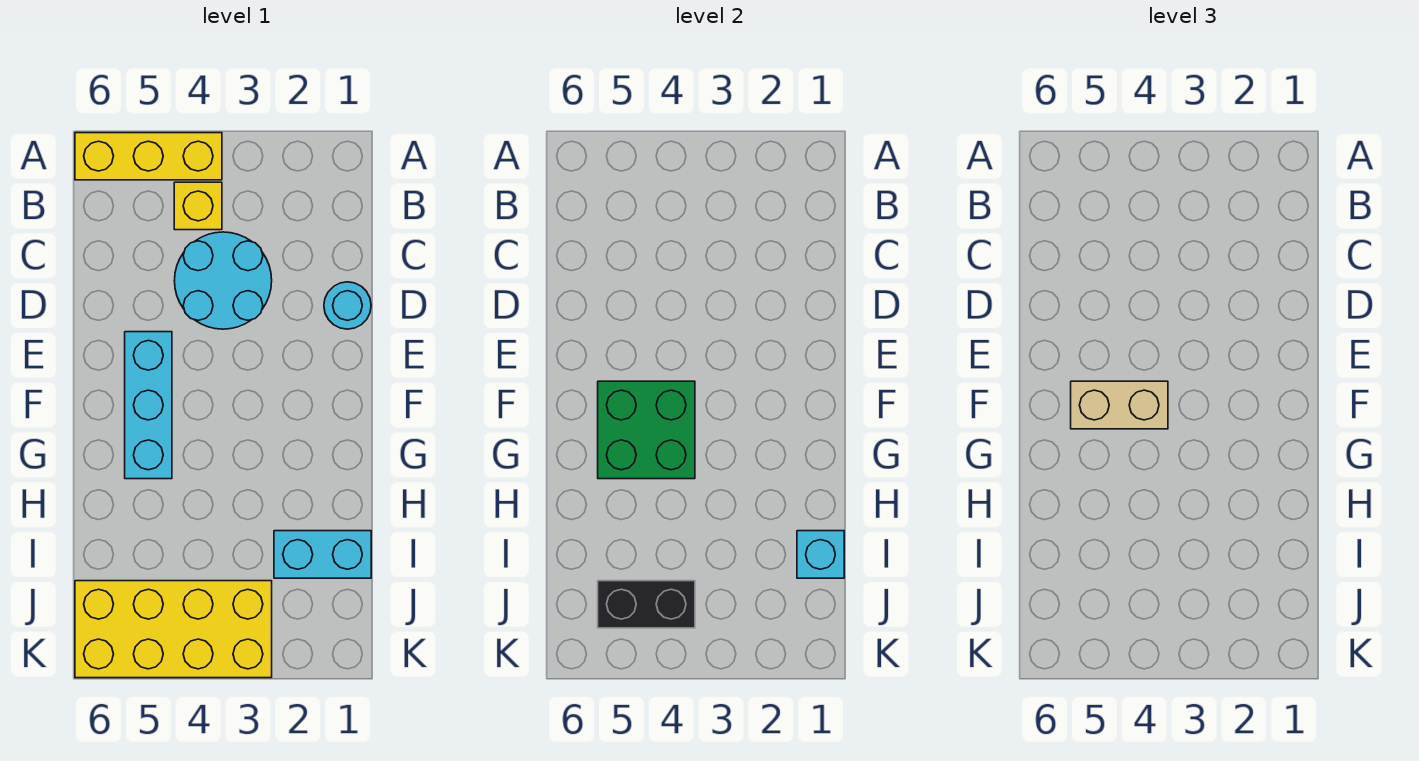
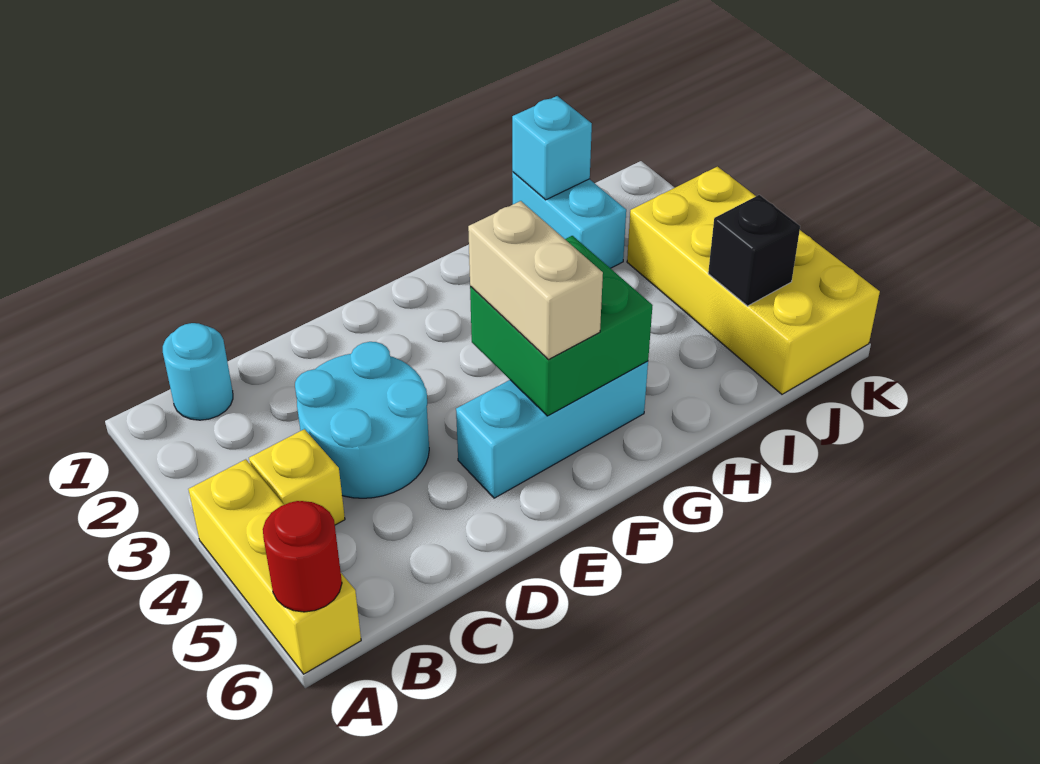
none -> red round brick A6 level 2
cyan round brick D1 level 1 -> cyan round brick B1 level 1
black brick J4:J5 level 2 -> black brick J5 level 2

